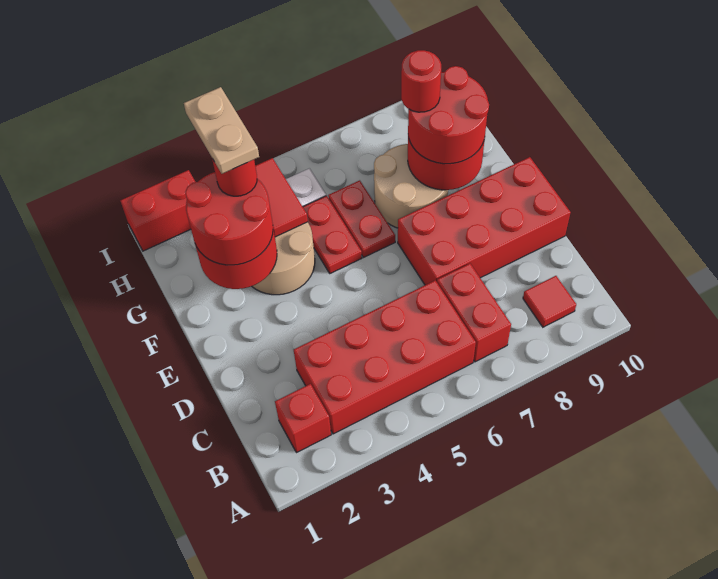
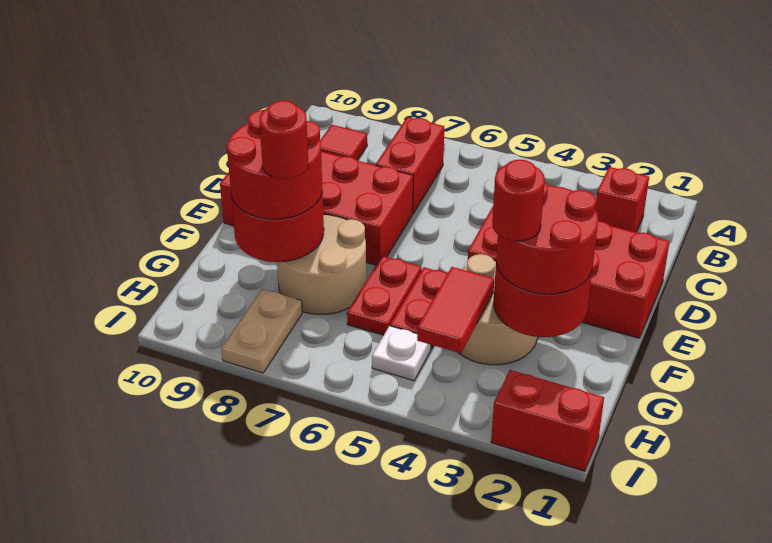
red brick B3:C6 level 1 -> red brick D1:E4 level 1
tan plate G3:H3 level 5 -> tan plate H8:I8 level 1

